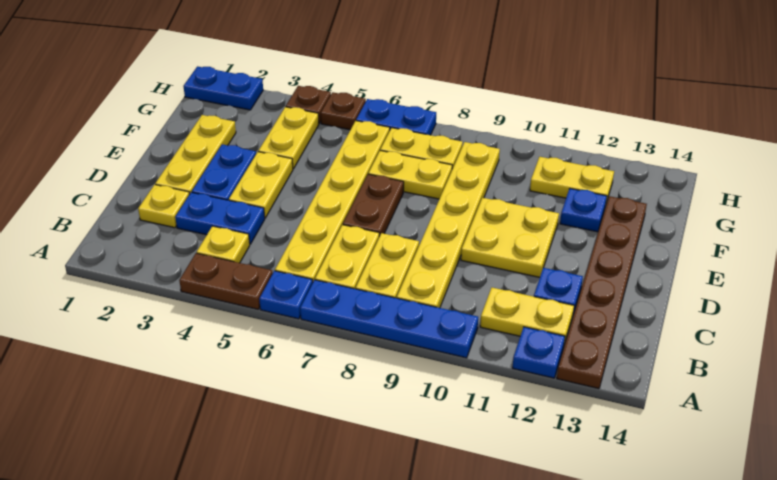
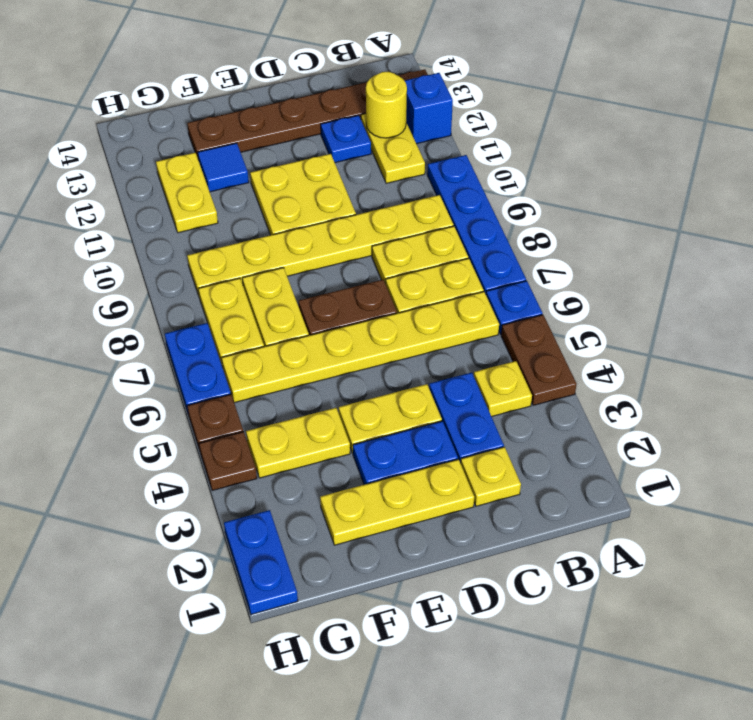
blue plate A12 level 1 -> blue brick A12 level 1
none -> yellow round brick B12 level 2
blue plate F12 level 1 -> blue tile F12 level 1

